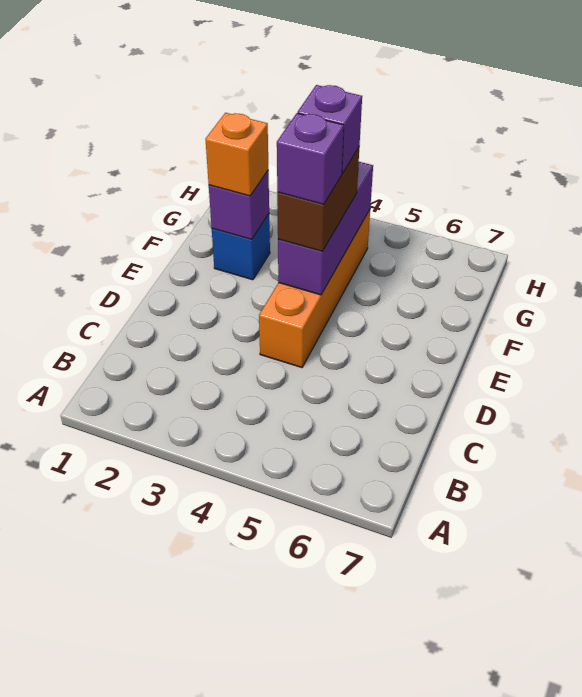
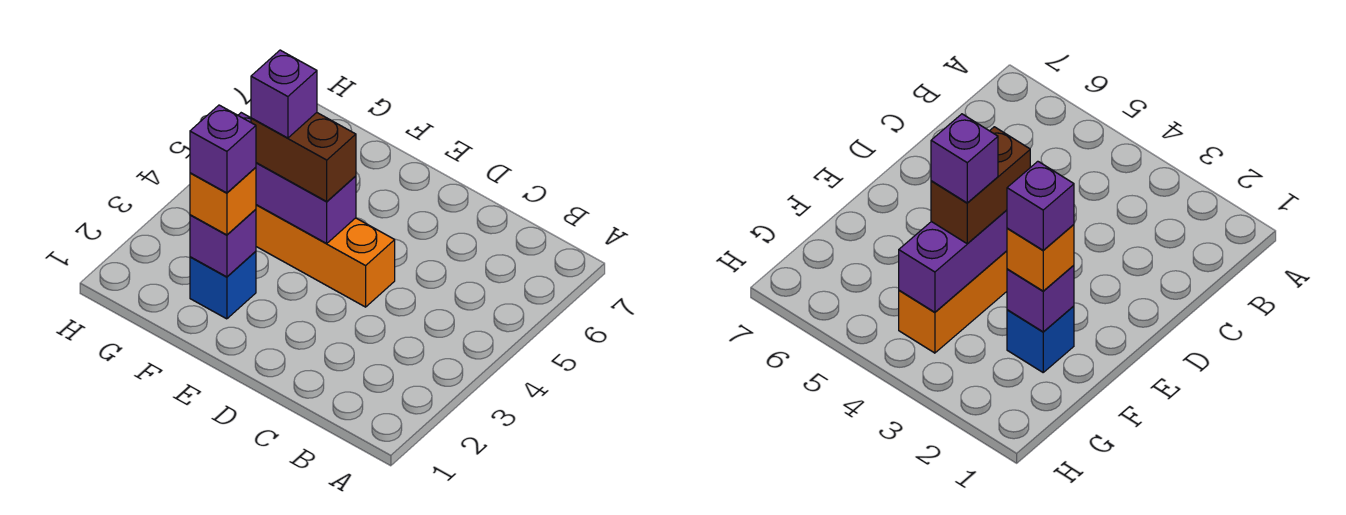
purple brick E4 level 4 -> purple brick F2 level 4

